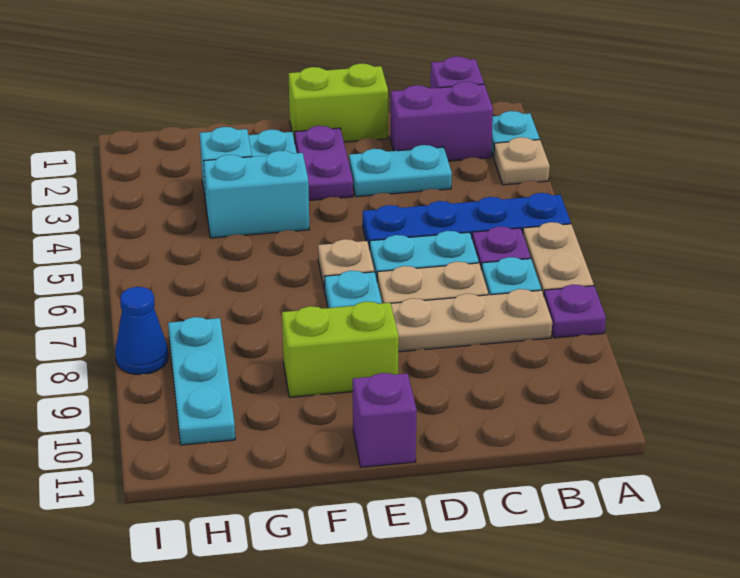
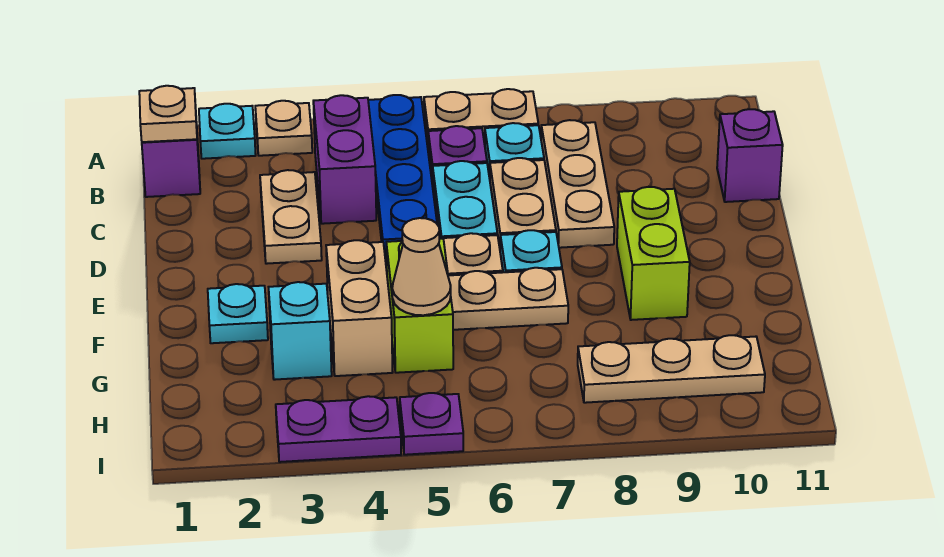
purple plate A8 level 1 -> purple plate I5 level 1
none -> tan plate B1 level 2
purple brick B2:C2 level 1 -> purple brick B4:C4 level 1
cyan plate C3:D3 level 1 -> tan plate C3:D3 level 1
lime brick D1:E1 level 1 -> lime brick F5:G5 level 1
purple plate E2:E3 level 1 -> purple plate I3:I4 level 1
purple brick E11 level 1 -> purple brick C11 level 1
cyan brick F4:G4 level 1 -> tan brick F4:G4 level 1
none -> tan plate F6:F7 level 1
none -> tan cone G5 level 2
cyan plate H8:H10 level 1 -> tan plate H8:H10 level 1
blue cone I8 level 1 -> none

